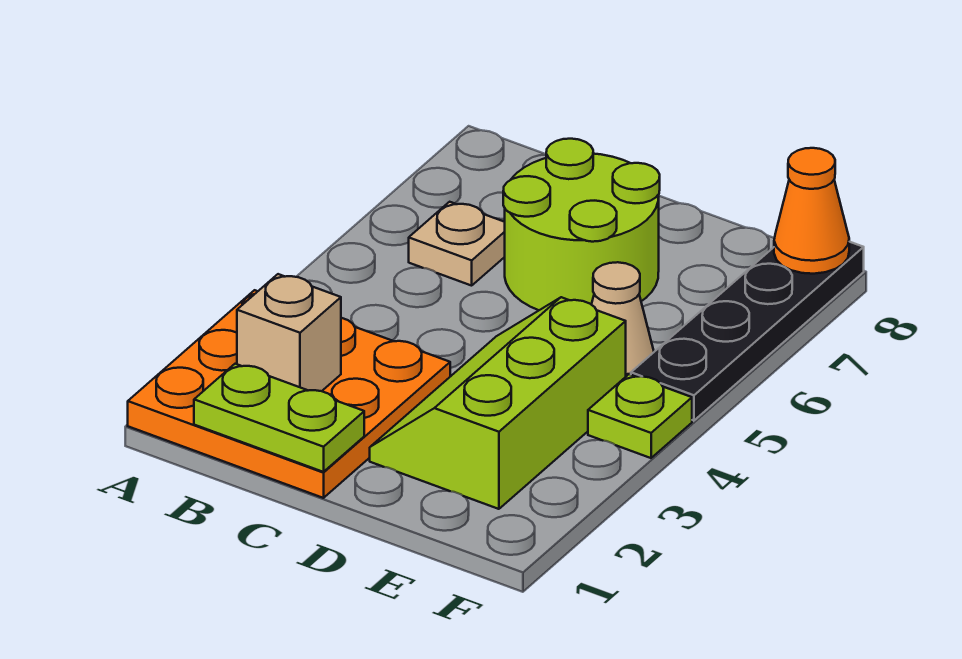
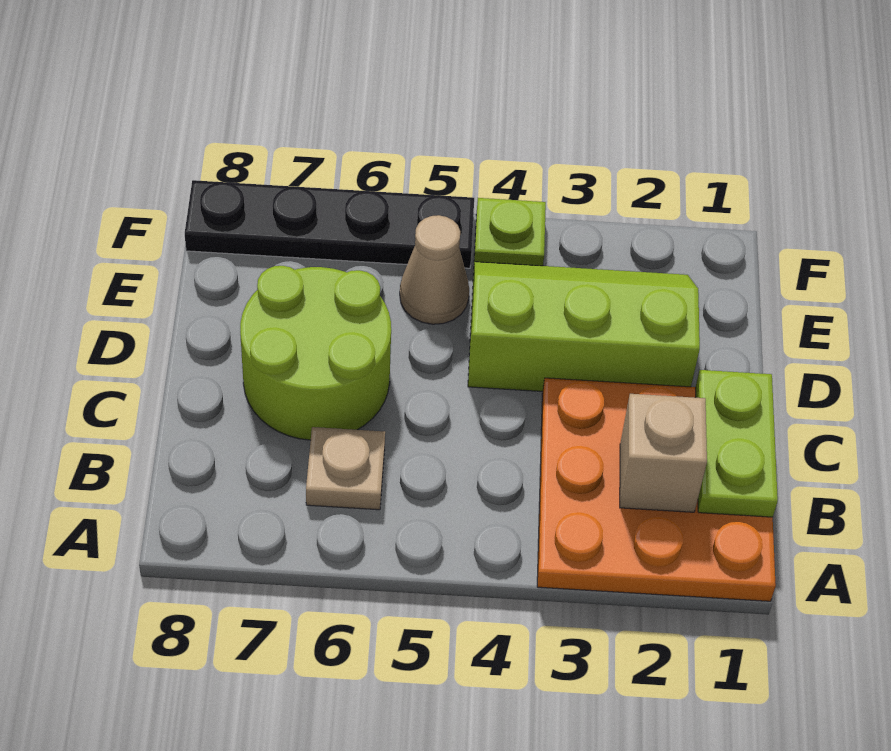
lime slope D2:E4 level 1 top E -> lime slope D2:E4 level 1 top D
orange cone F8 level 2 -> none

